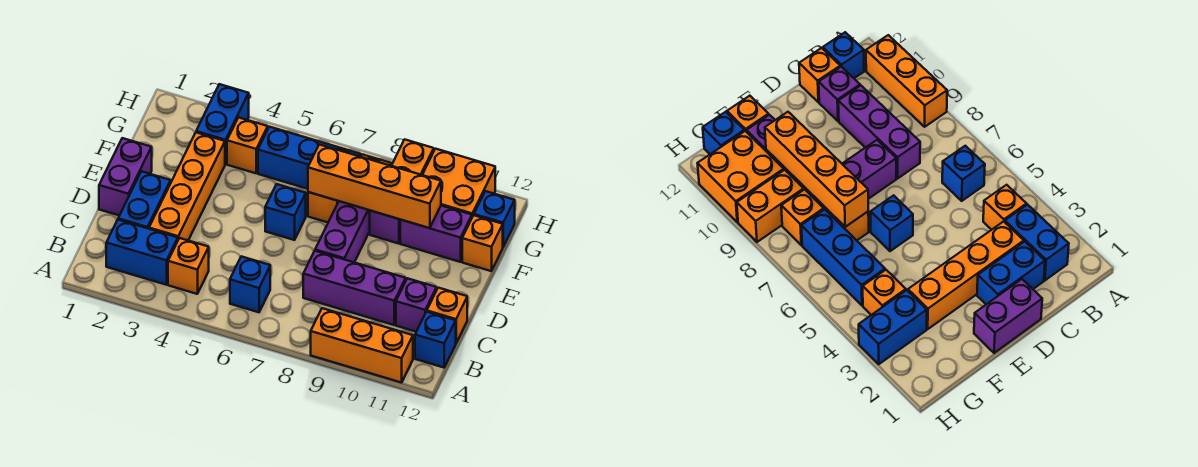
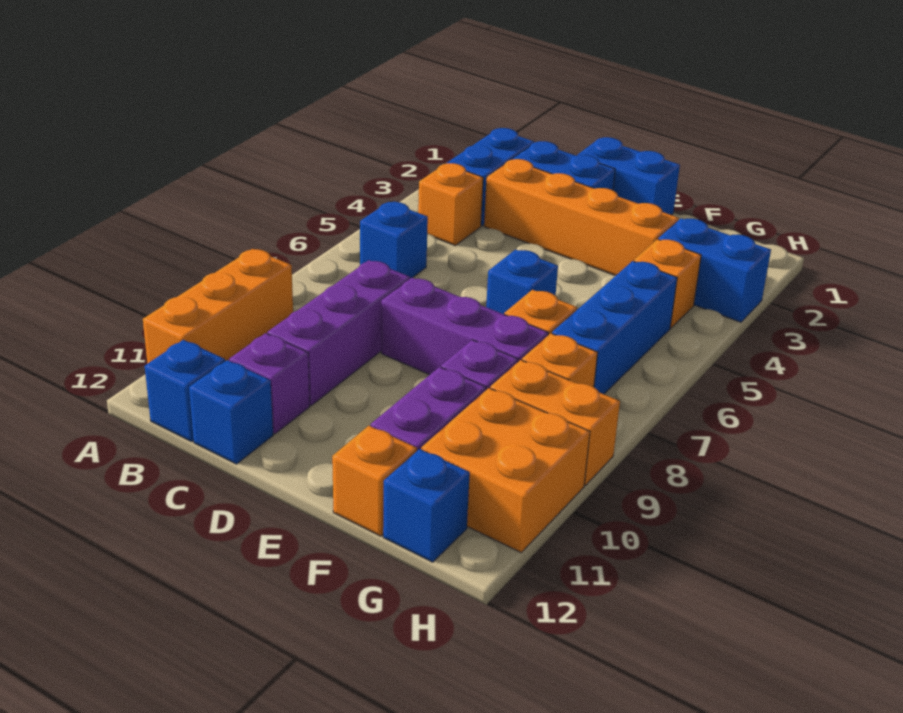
orange brick C12 level 1 -> blue brick C12 level 1
purple brick D1:E1 level 1 -> blue brick D1:E1 level 1
orange brick F7:F10 level 2 -> none

